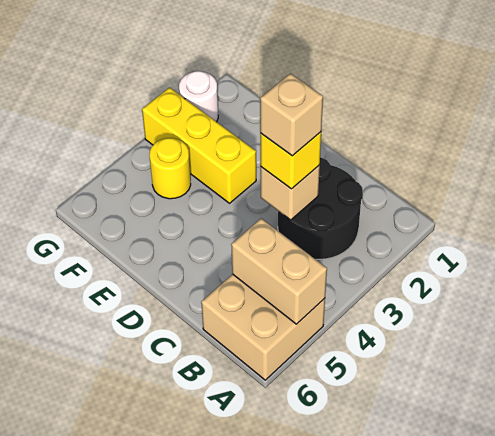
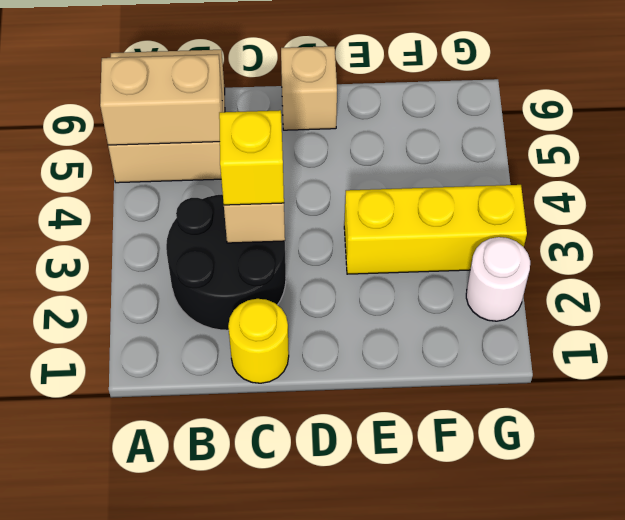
tan brick C3 level 4 -> tan brick D6 level 1
yellow round brick F4 level 1 -> yellow round brick C1 level 1

